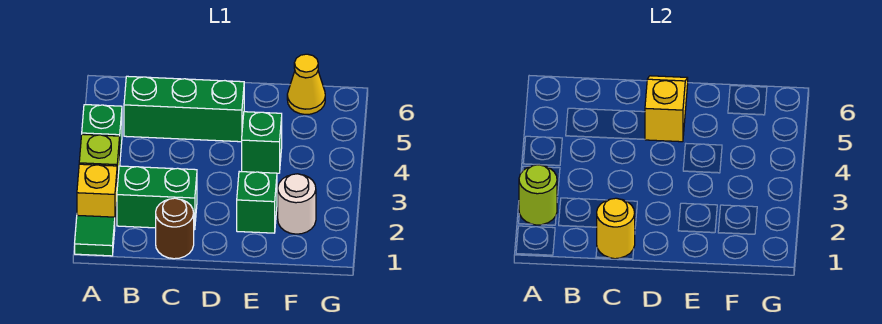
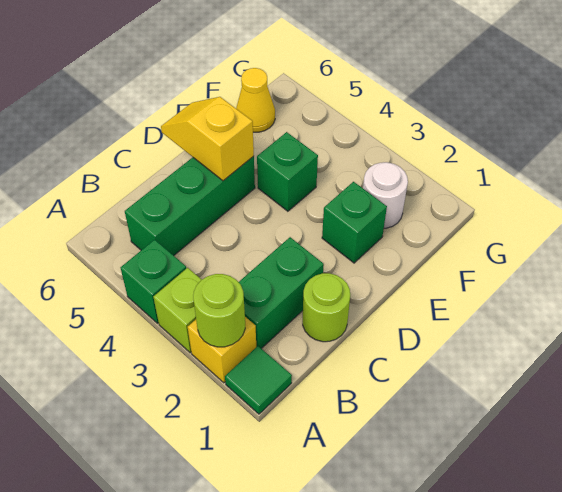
brown round brick C1 level 1 -> lime round brick C1 level 1
yellow round brick C1 level 2 -> none

